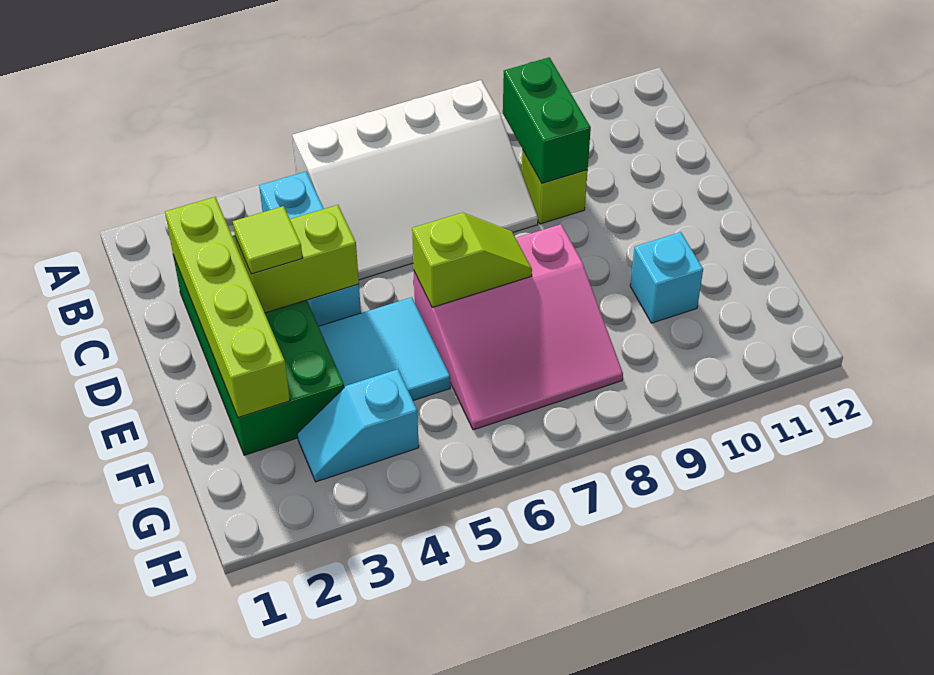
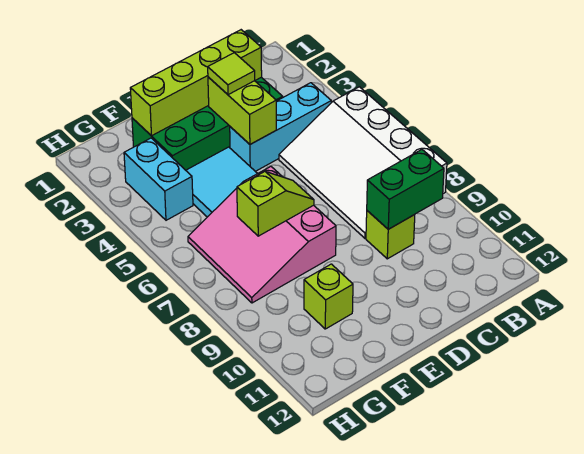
lime slope E6:E7 level 2 top 6 -> lime slope E7:F7 level 2 top F
cyan brick F10 level 1 -> lime brick F10 level 1
cyan slope G3:G4 level 1 top 4 -> cyan brick G3:G4 level 1

